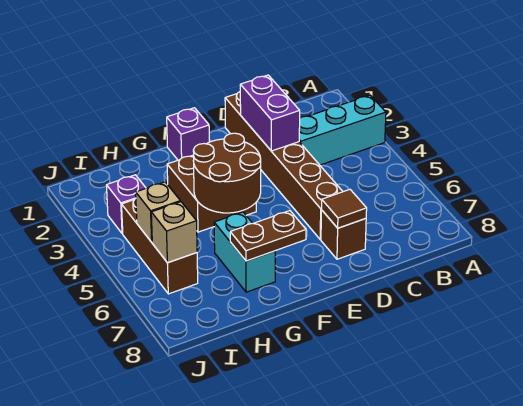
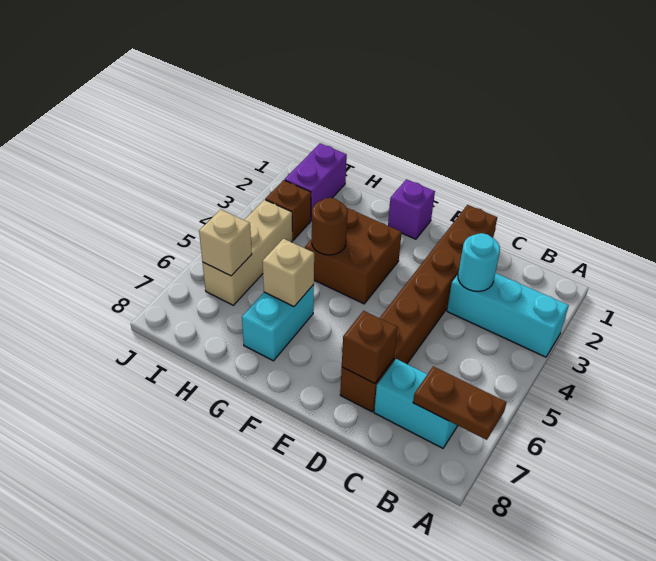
none -> cyan brick B7:C7 level 1
none -> cyan round brick C3 level 2
purple brick D2:D3 level 2 -> purple brick I1:I2 level 1
brown tile D7 level 2 -> brown brick D7 level 2
brown round brick F4:G5 level 2 -> brown round brick G4 level 2
brown plate F7:G7 level 2 -> brown plate A7:B7 level 2
purple brick I3 level 1 -> brown brick I3 level 1
brown brick I4:I6 level 1 -> tan brick I4:I6 level 1
tan brick I5 level 2 -> tan brick G6 level 2

